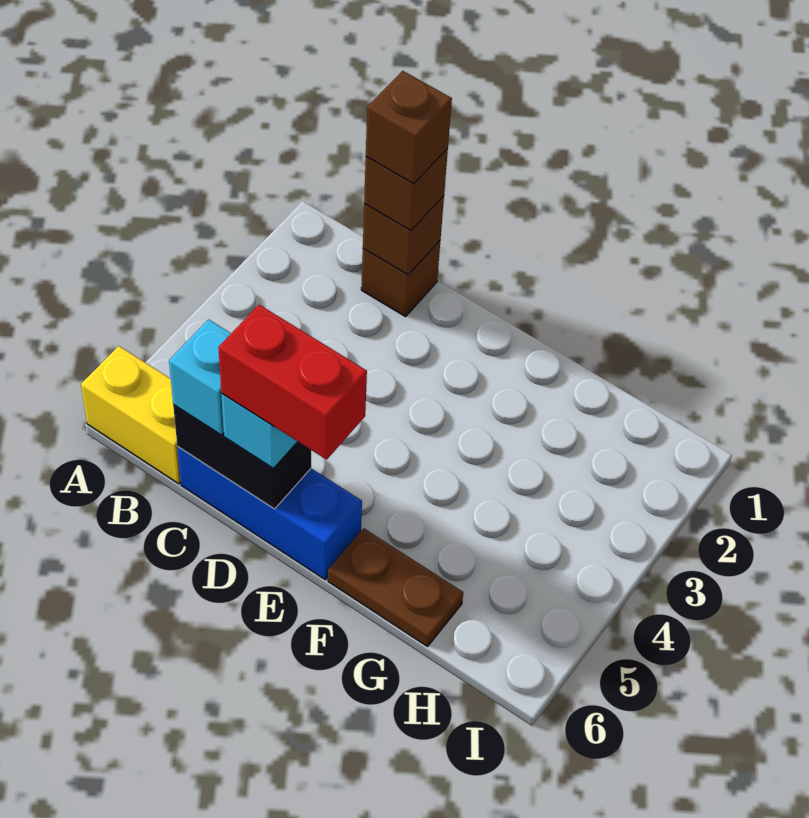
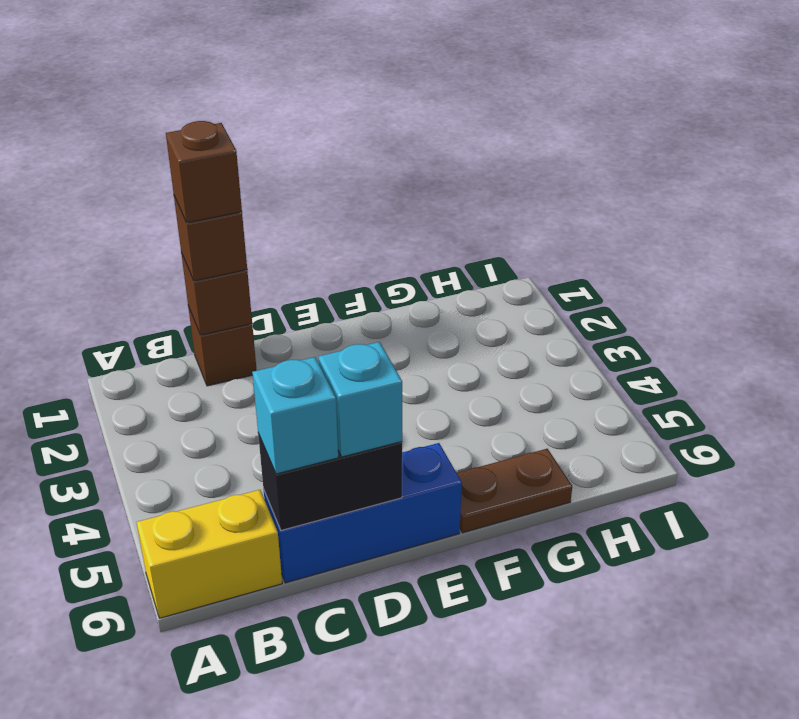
red brick D6:E6 level 4 -> none

